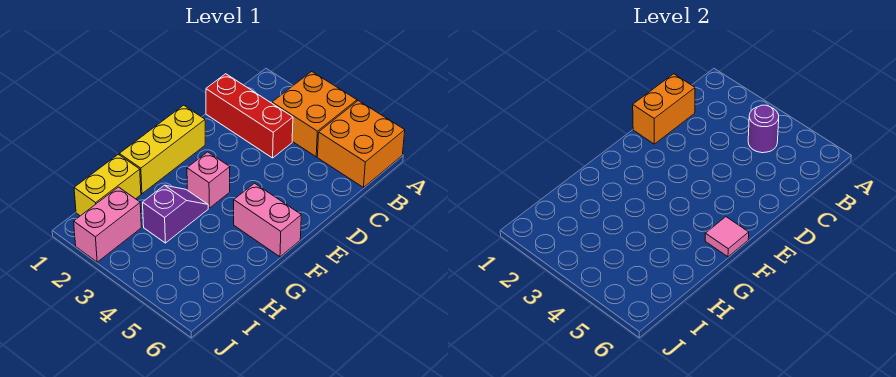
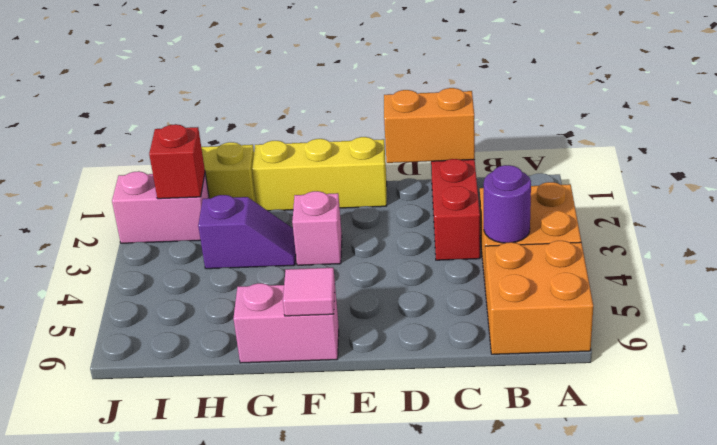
pink brick F5:F6 level 1 -> pink brick F6:G6 level 1
none -> red brick I2 level 2

